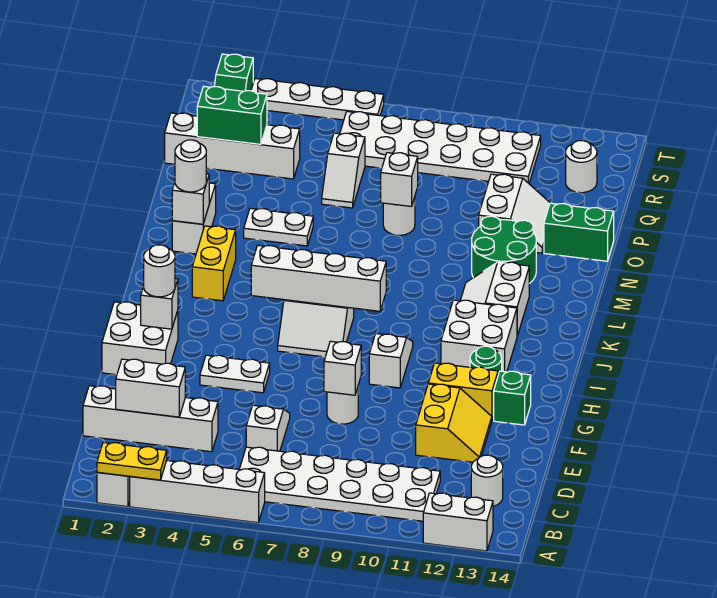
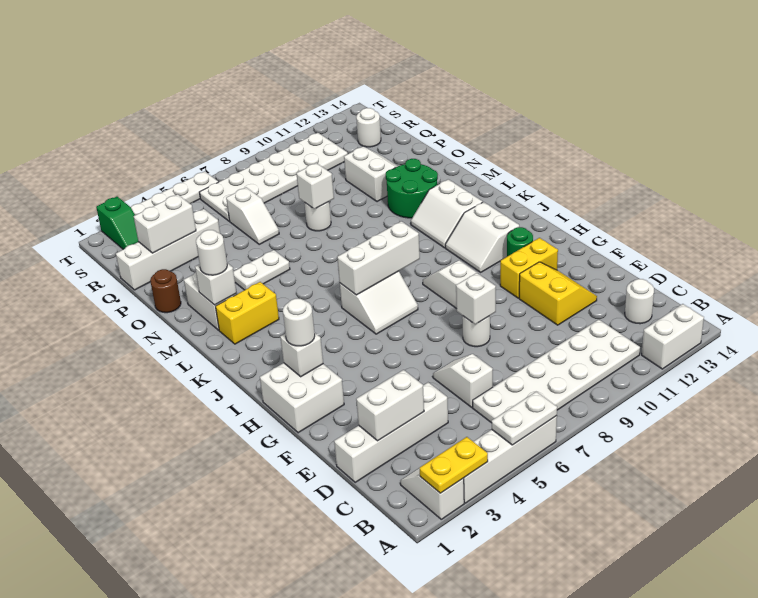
white plate G4:G5 level 1 -> white plate A5:A6 level 2
green brick G13 level 1 -> none
white brick I11:J12 level 1 -> white slope I11:J12 level 1 top 12
white brick J5:J8 level 2 -> white brick J6:J8 level 2
yellow brick K3:L3 level 1 -> yellow brick L2:L3 level 1
none -> brown round brick O1 level 1
green brick O13:O14 level 1 -> none
green brick Q2:Q3 level 2 -> white brick Q2:Q3 level 2

